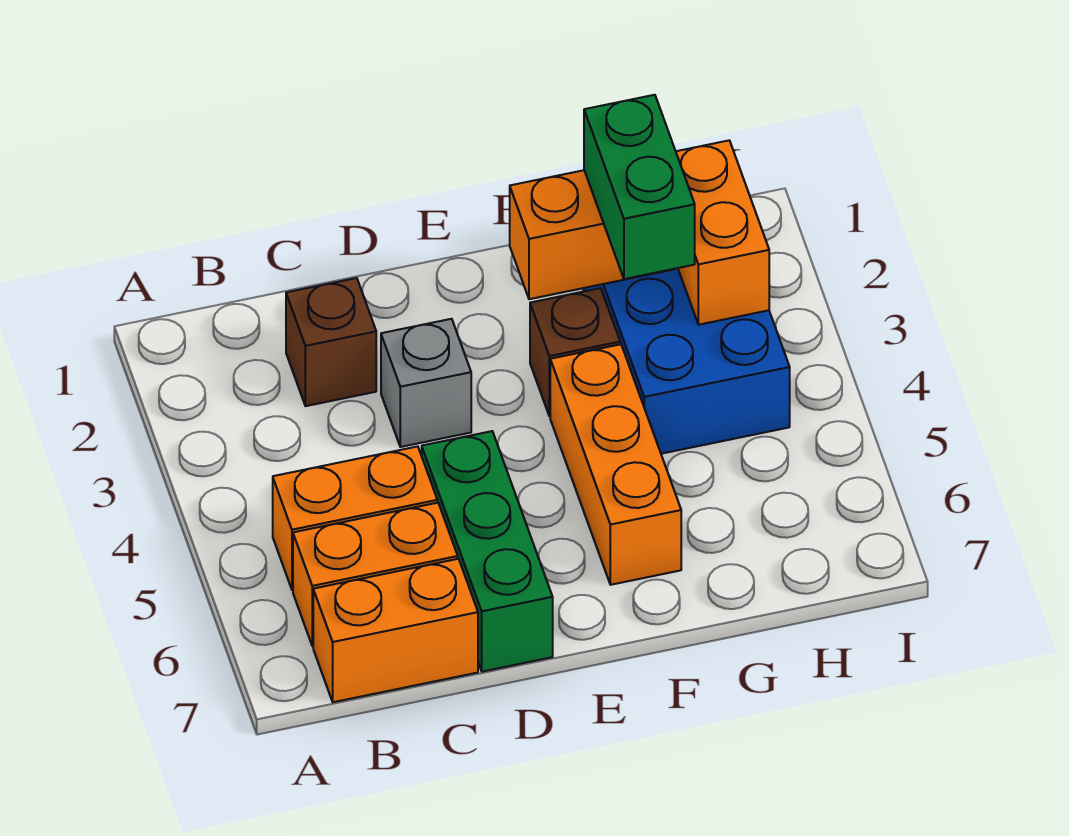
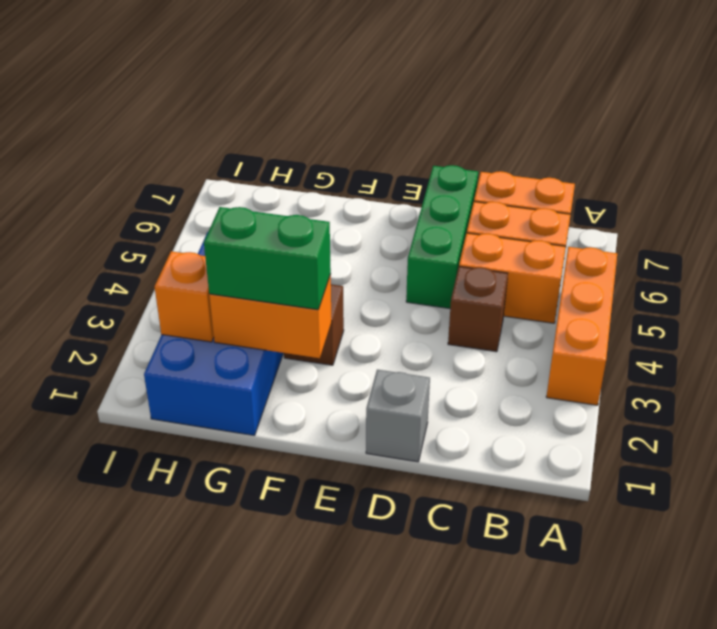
brown brick C2 level 1 -> brown brick C4 level 1
grey brick D3 level 1 -> grey brick D1 level 1
orange brick F4:F6 level 1 -> orange brick A3:A5 level 1
green brick G2:G3 level 3 -> green brick F2:G2 level 3
orange brick H2:H3 level 2 -> orange brick H2 level 2

